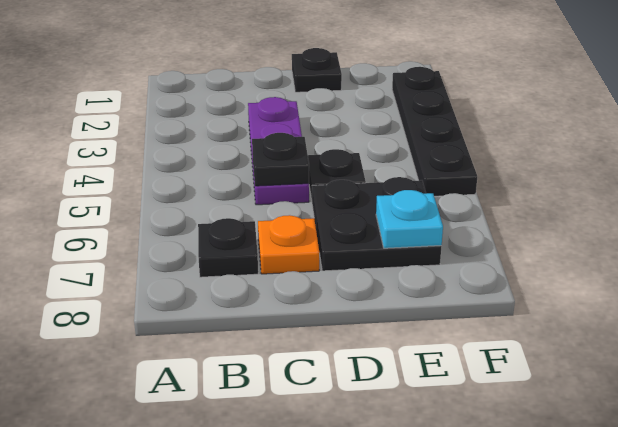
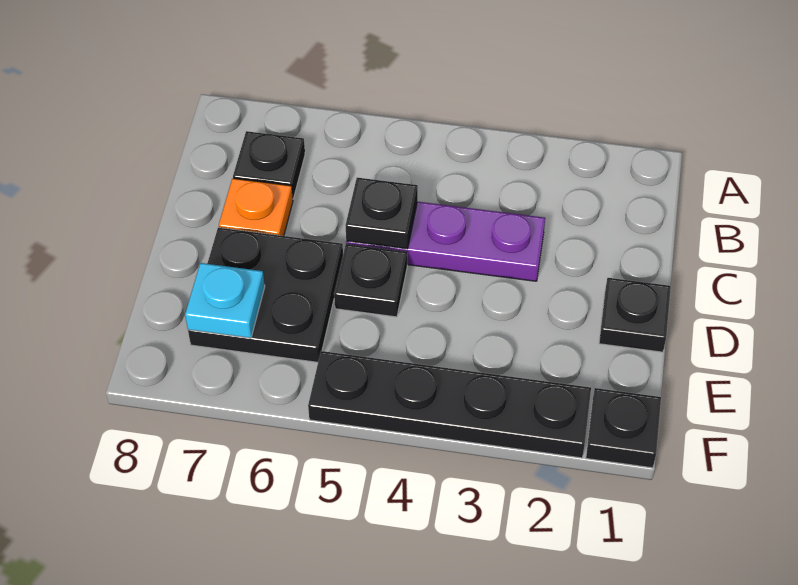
none -> black plate F1 level 1

